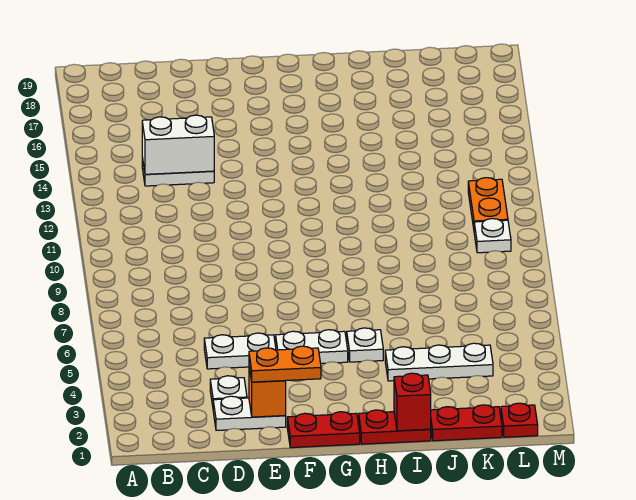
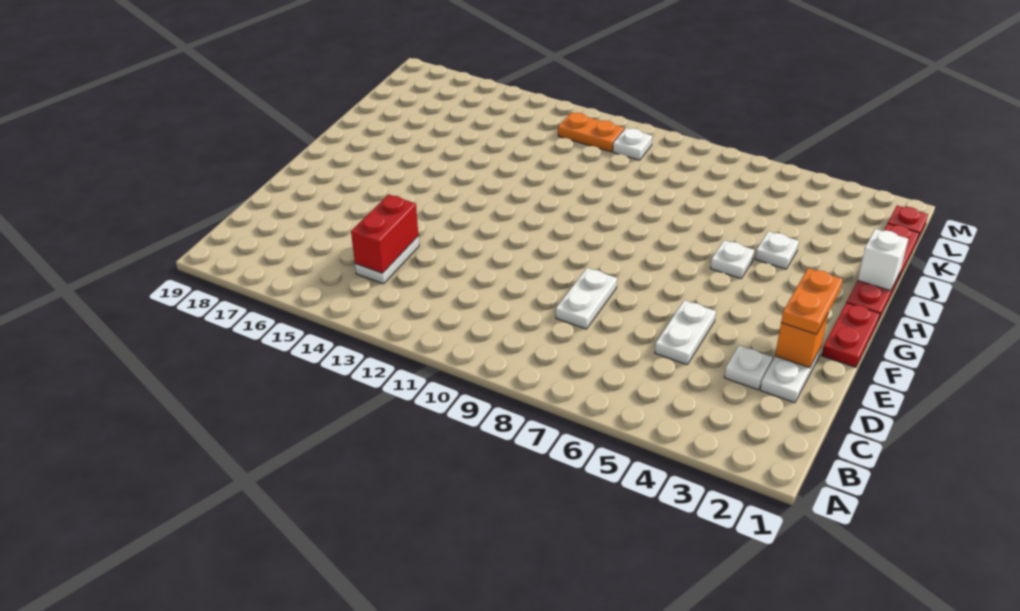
white brick C14:D14 level 2 -> red brick C14:D14 level 2
white plate F5:G5 level 1 -> white plate D8:E8 level 1
red brick I1 level 2 -> white brick I1 level 2
white plate I4:K4 level 1 -> white plate I4 level 1

